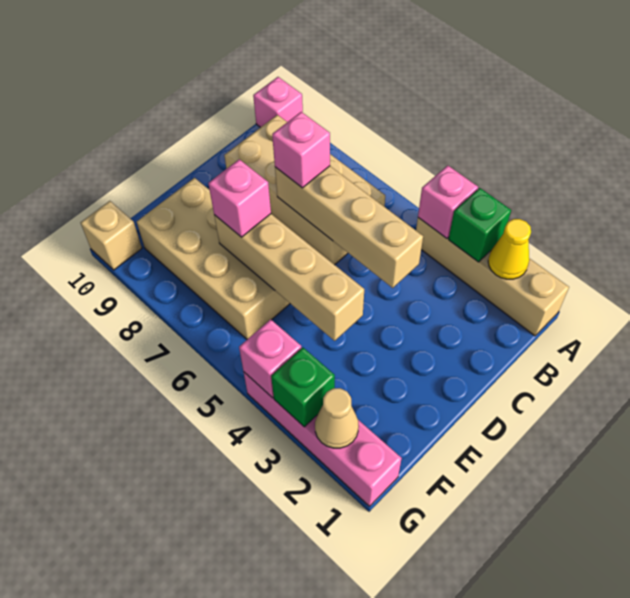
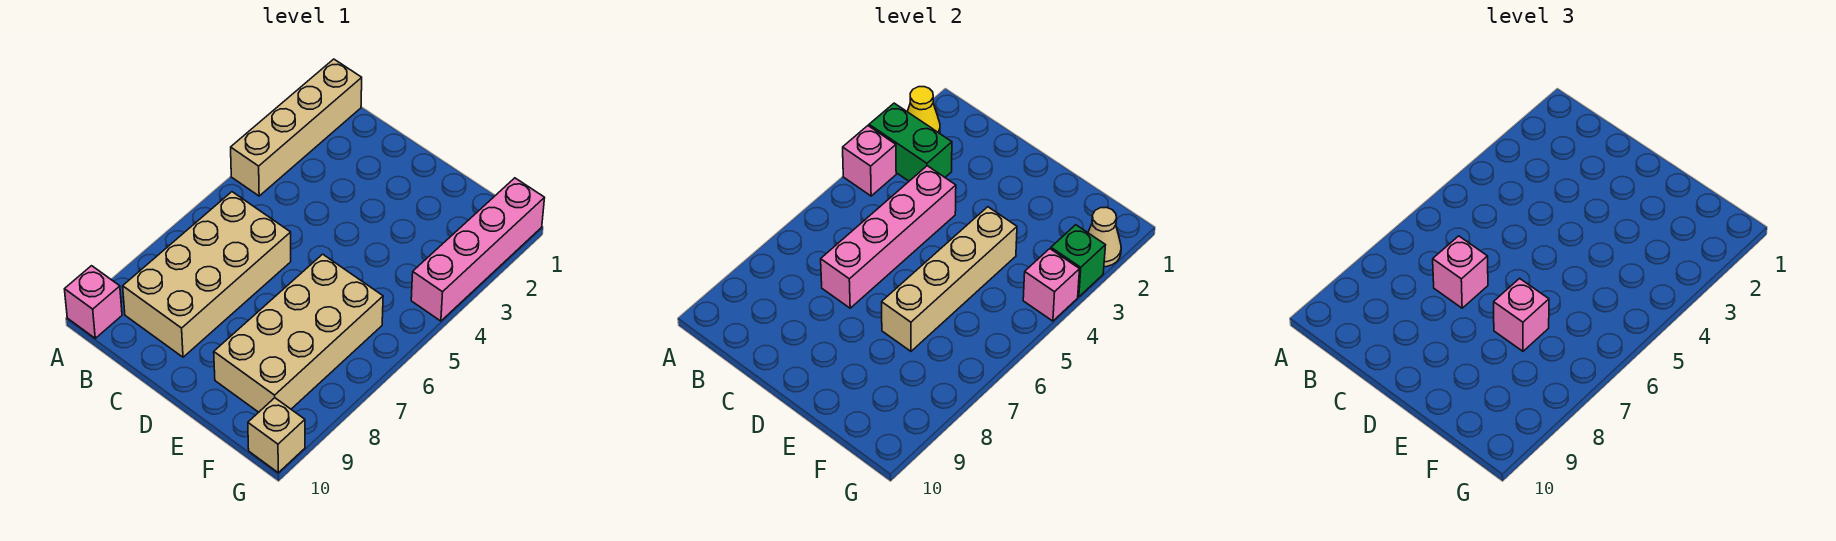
green brick A3 level 2 -> green brick A3:B3 level 2
tan brick C4:C7 level 2 -> pink brick C4:C7 level 2

